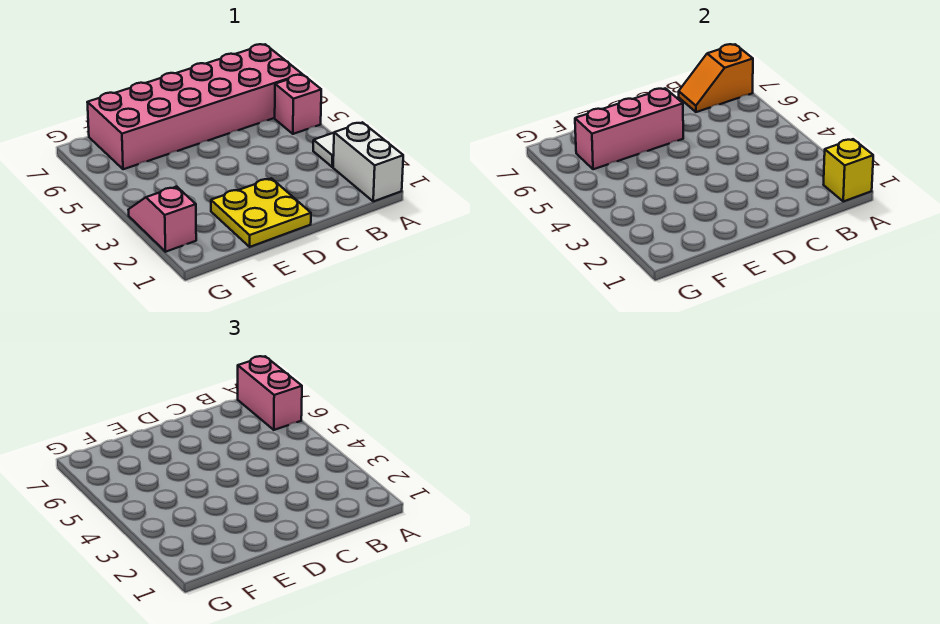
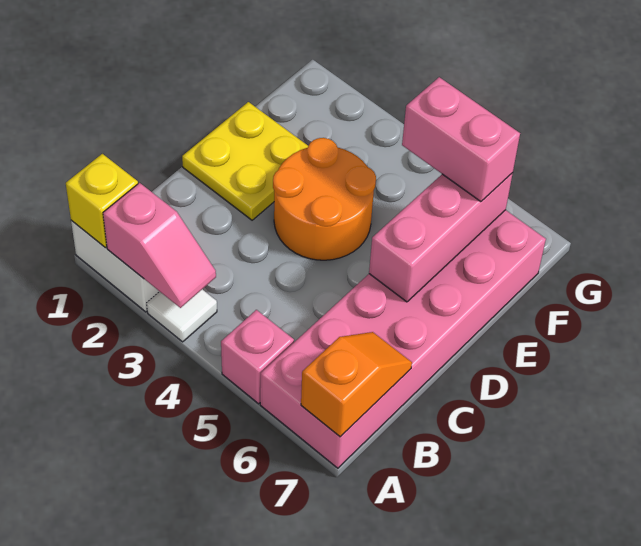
pink brick A6:A7 level 3 -> pink brick F5:F6 level 3
none -> orange round brick D3:E4 level 1
pink slope G2:G3 level 1 top 2 -> pink slope A2:A3 level 2 top 2

